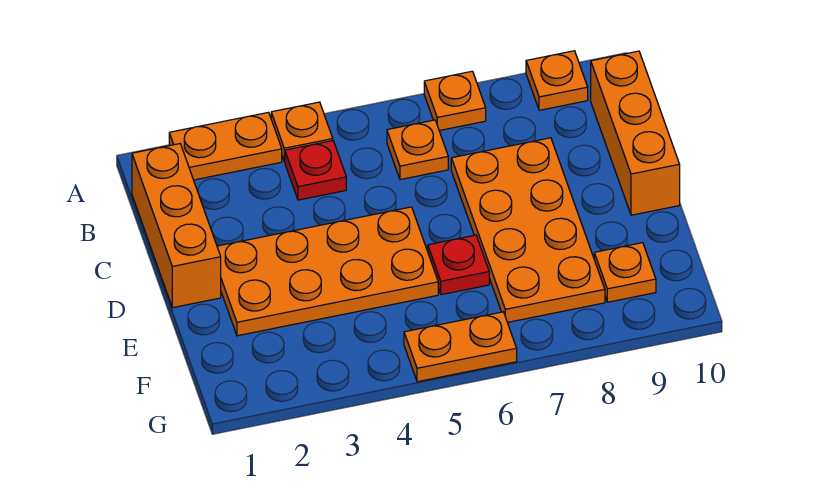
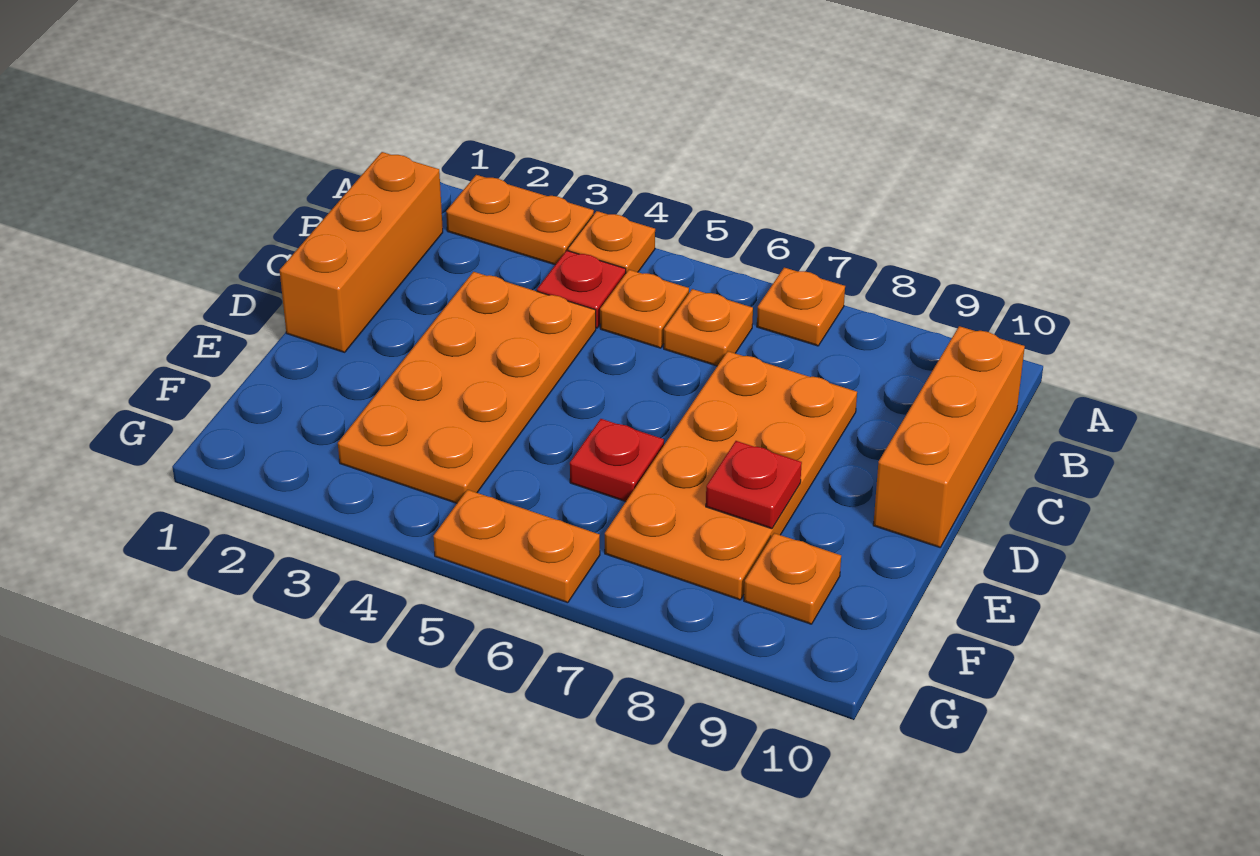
orange plate A9 level 1 -> orange plate B5 level 1
orange plate D2:E5 level 1 -> orange plate C3:F4 level 1
none -> red plate E8 level 2

